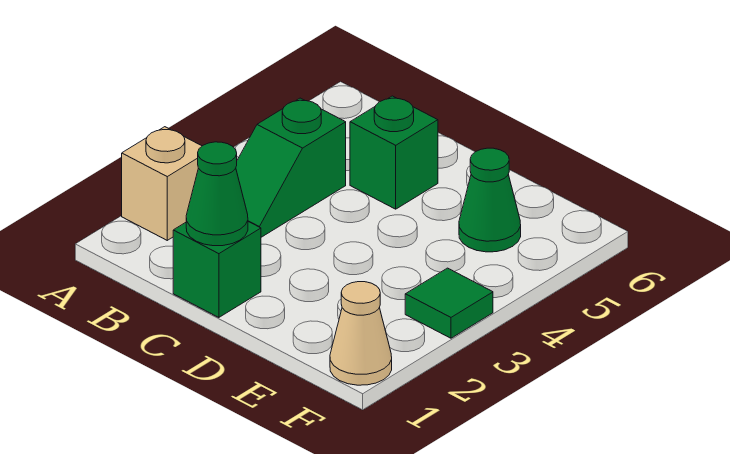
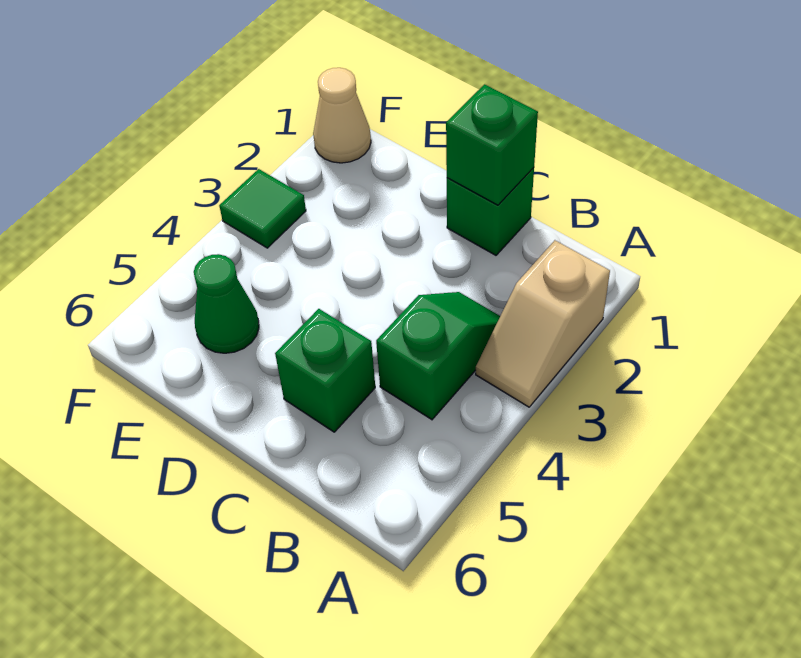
green cone C1 level 2 -> green brick C1 level 2

